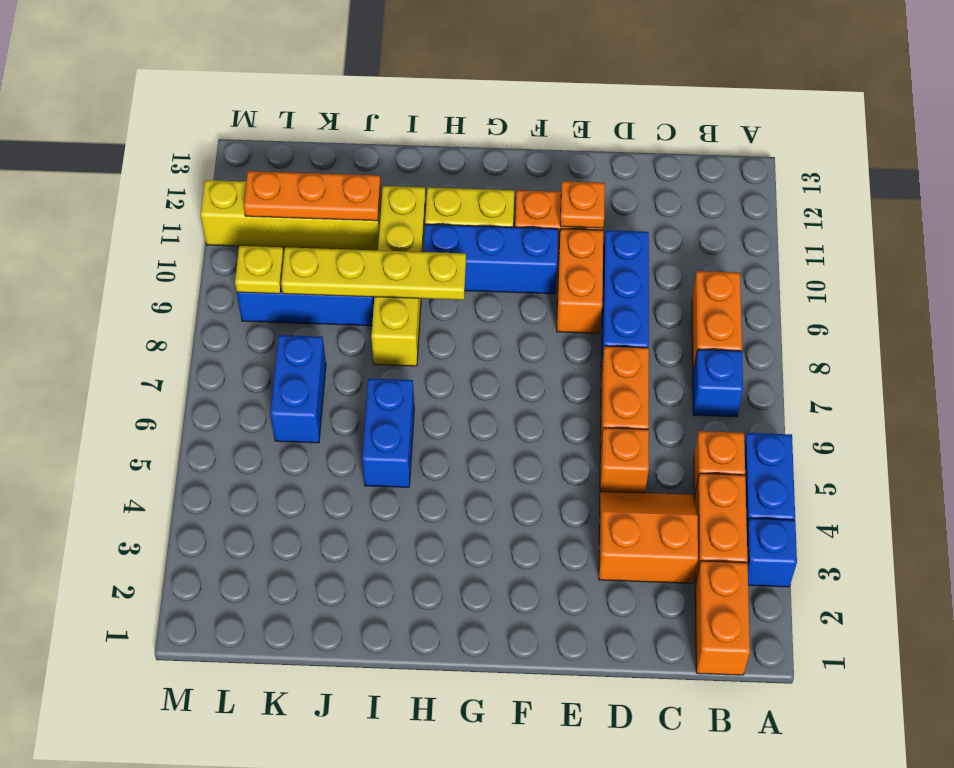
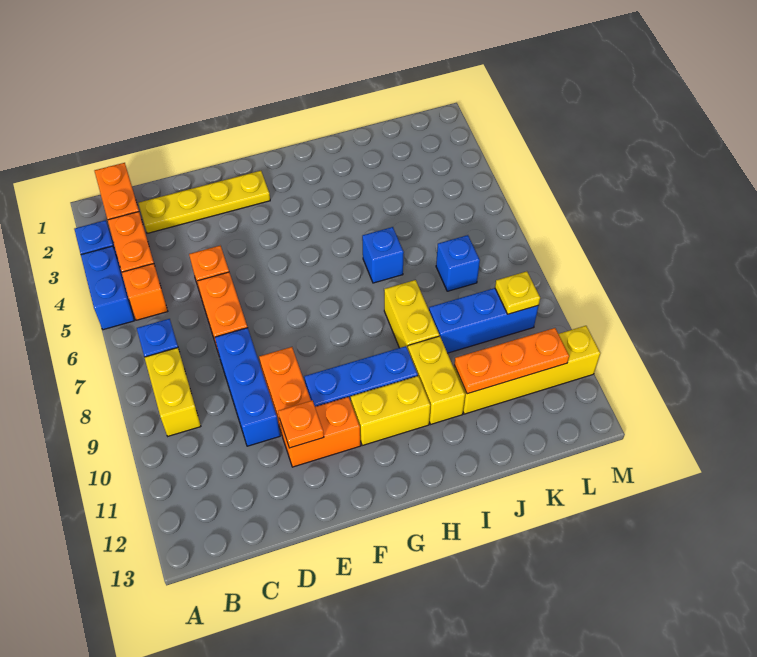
orange brick B8:B9 level 1 -> yellow brick B8:B9 level 1
orange slope C3:D4 level 1 top 3 -> none
yellow plate H9:K9 level 2 -> yellow plate C2:F2 level 1
blue brick I5:I6 level 1 -> blue brick I6 level 1
blue brick K6:K7 level 1 -> blue brick K7 level 1

